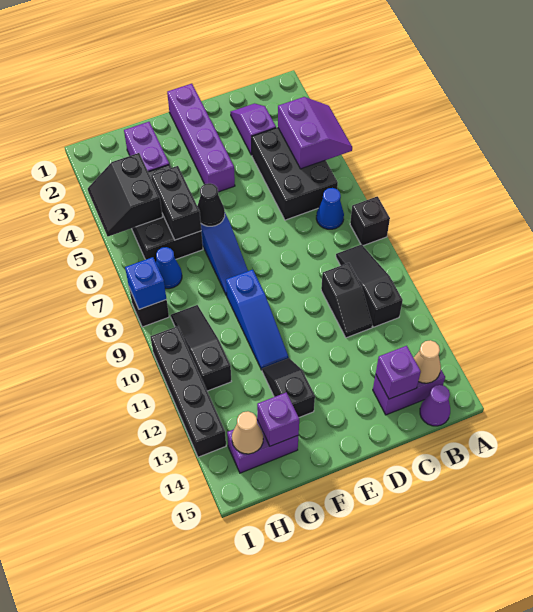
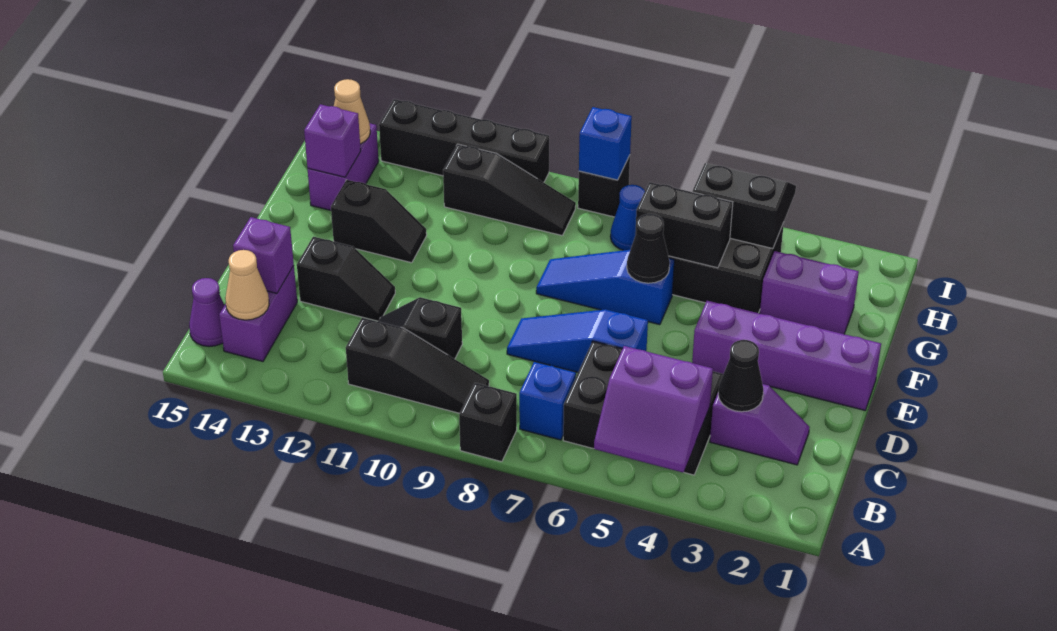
blue cone B7 level 1 -> blue brick B7 level 1
none -> black cone C3 level 2
none -> black slope D12:D13 level 1 top 13
blue slope F9:F11 level 1 top 9 -> blue slope D6:D8 level 1 top 6

